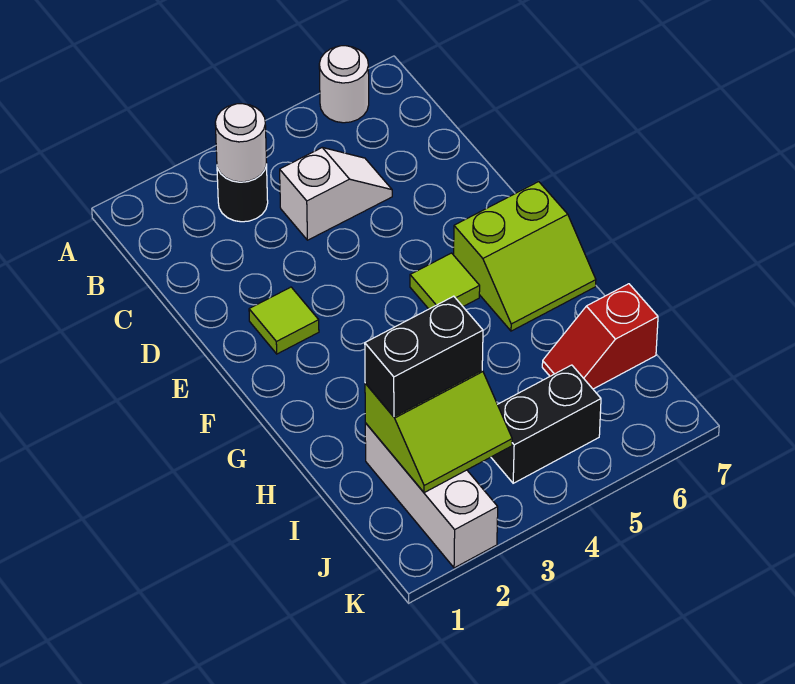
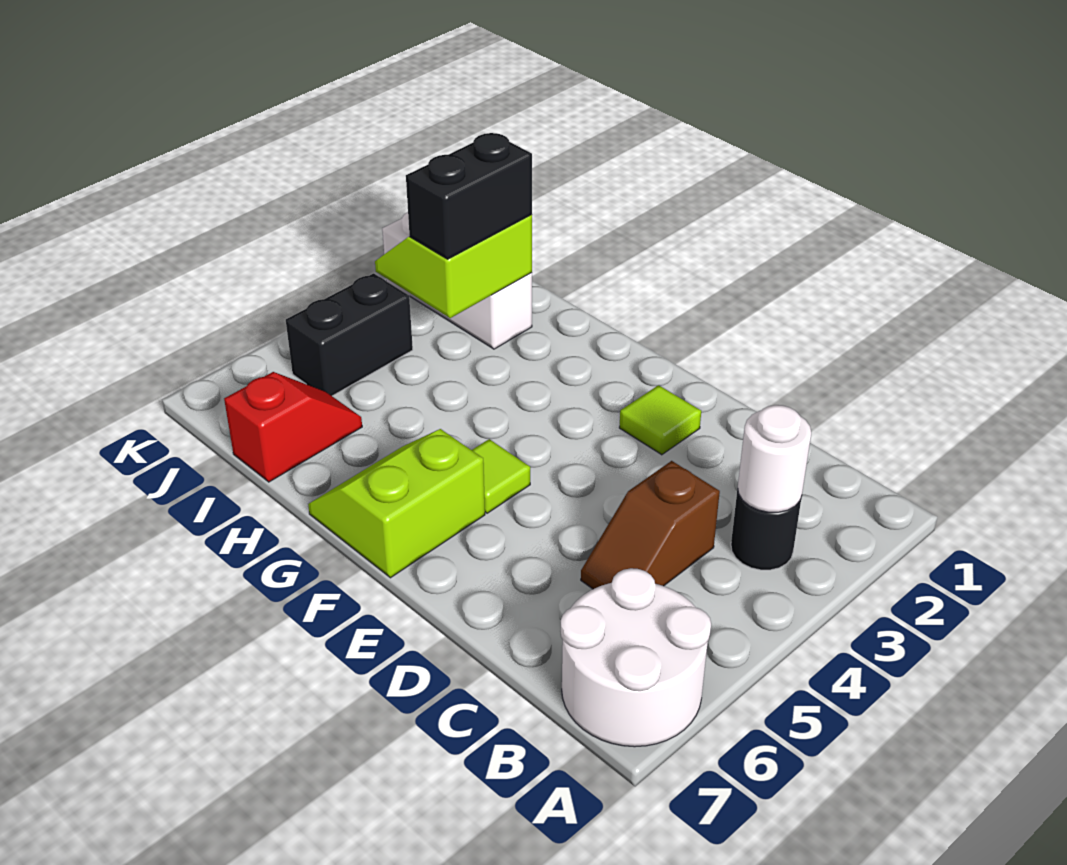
white round brick A6 level 1 -> white round brick A6:B7 level 1
white slope C4:C5 level 1 top 4 -> brown slope C4:C5 level 1 top 4

